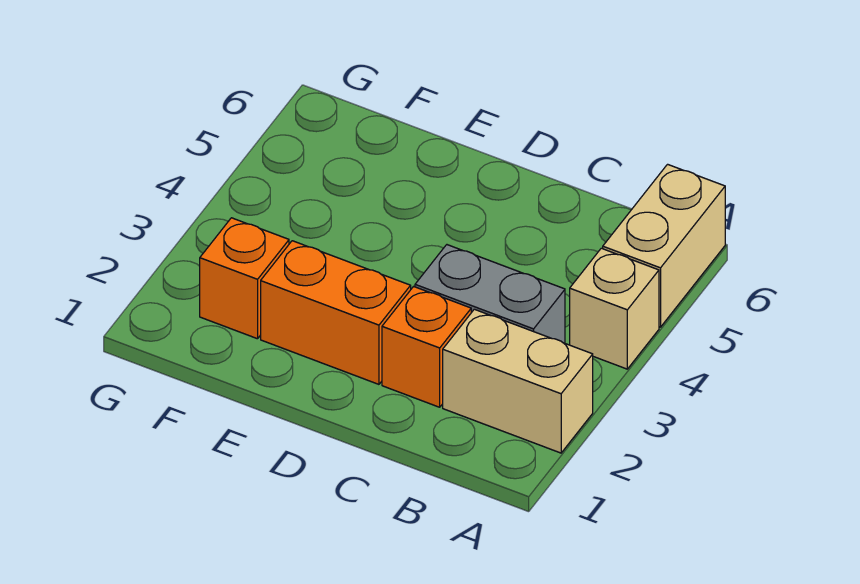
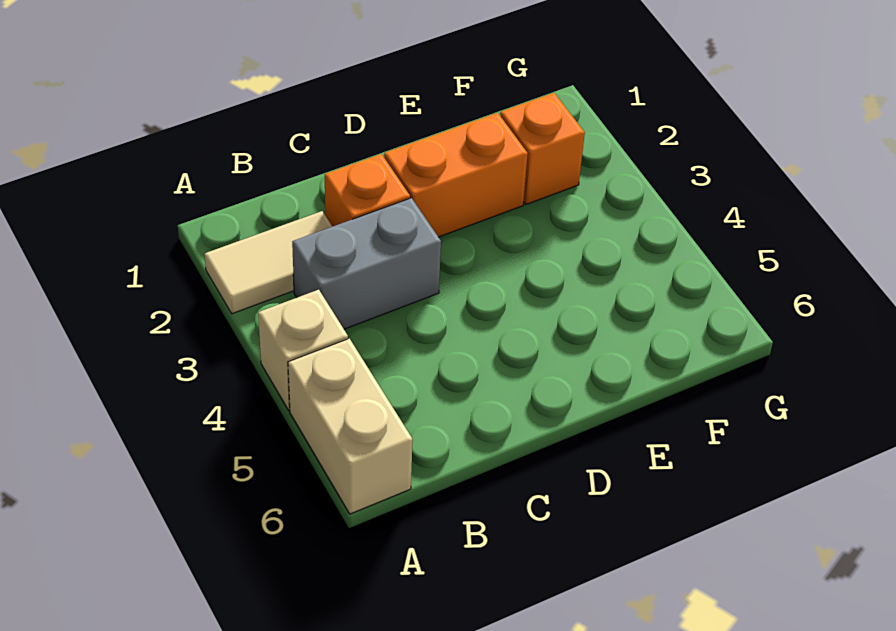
tan brick A2:B2 level 1 -> tan tile A2:B2 level 1

